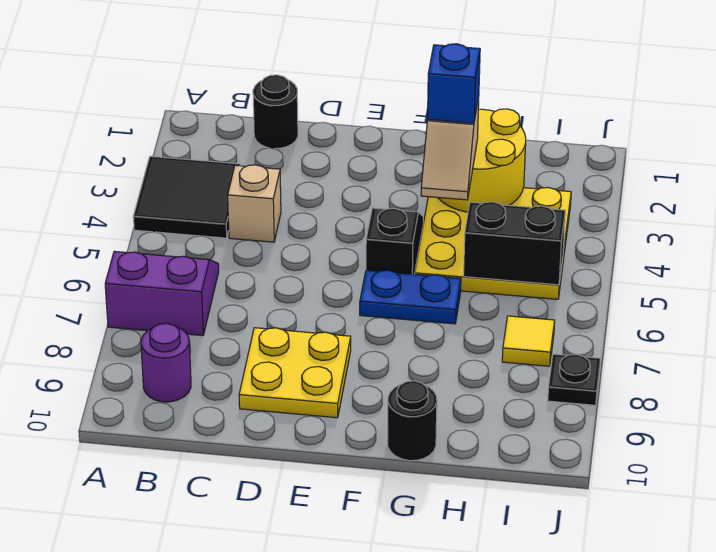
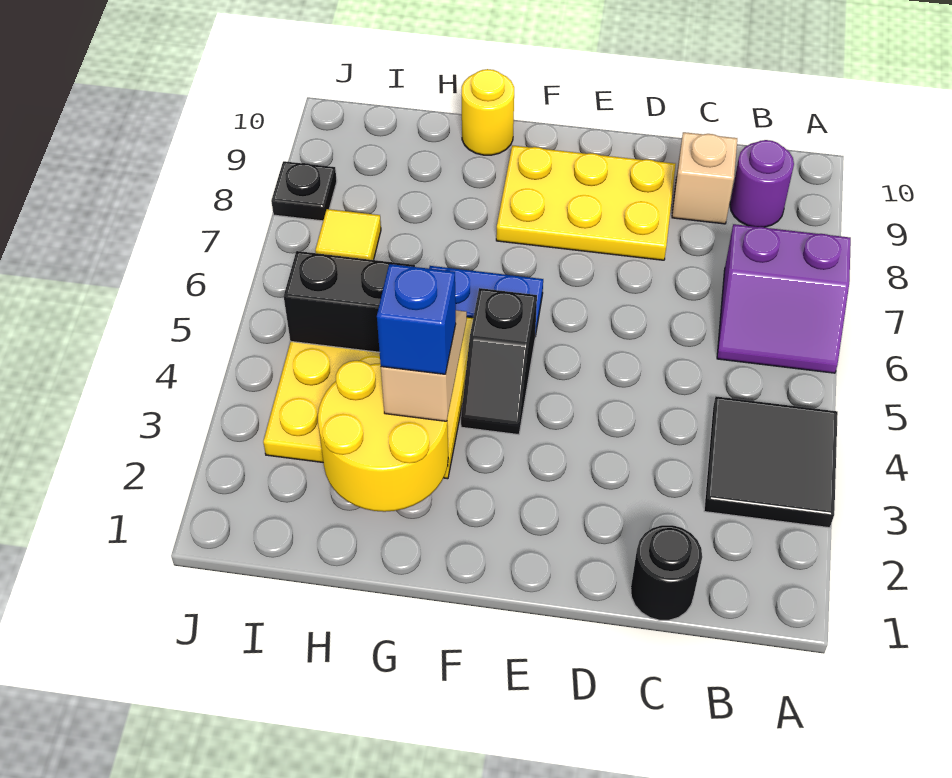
tan brick C4 level 1 -> tan brick C9 level 1
yellow plate D8:E9 level 1 -> yellow plate D8:F9 level 1
black round brick G10 level 1 -> yellow round brick G10 level 1

